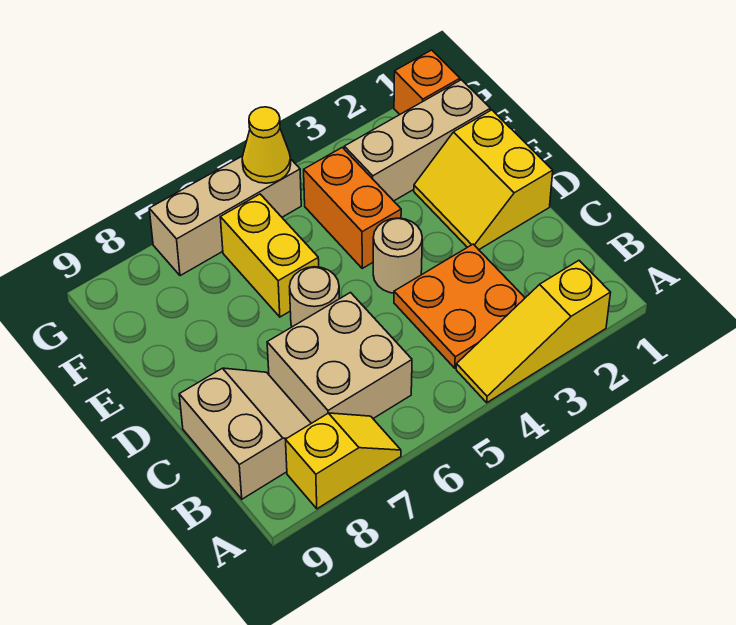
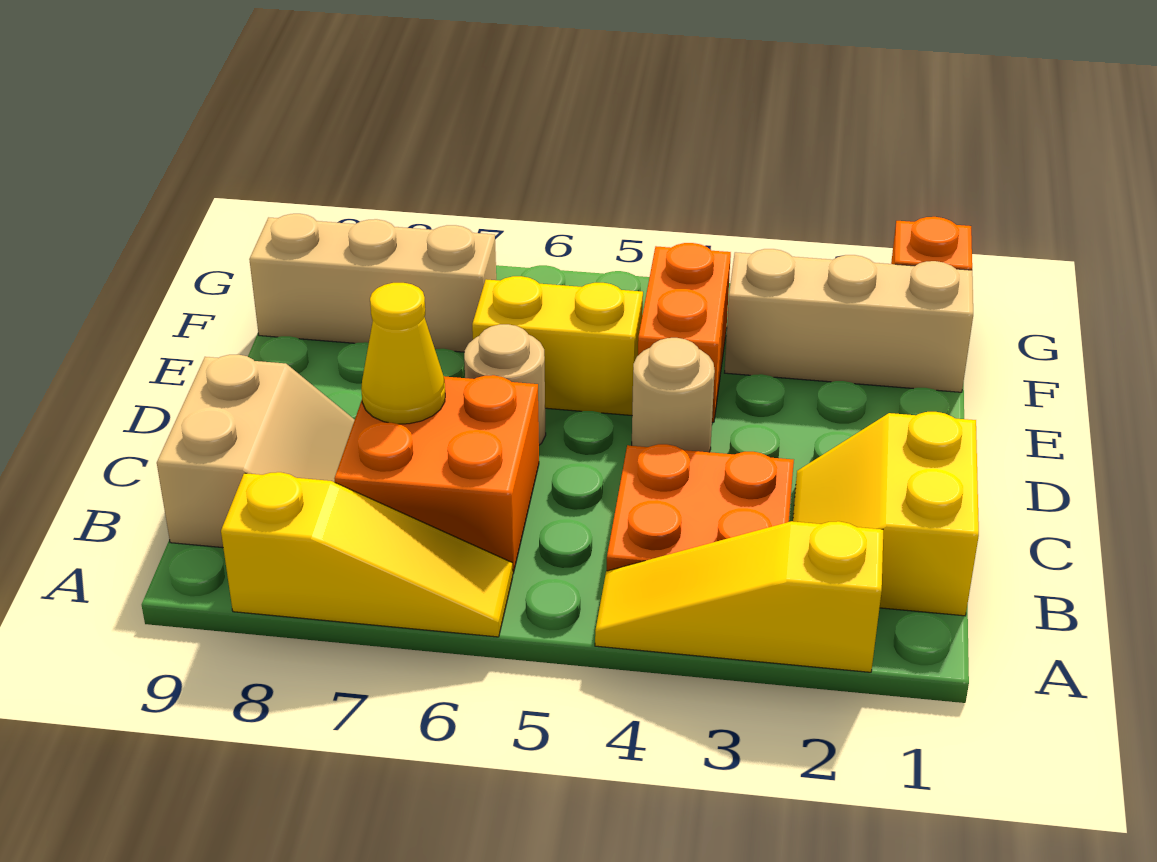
yellow slope A7:A8 level 1 top 8 -> yellow slope A6:A8 level 1 top 8
tan brick B6:C7 level 1 -> orange brick B6:C7 level 1
yellow slope D1:E2 level 1 top 1 -> yellow slope B1:C2 level 1 top 1
yellow brick E6:F6 level 1 -> yellow brick E5:E6 level 1
tan brick G5:G7 level 1 -> tan brick F7:F9 level 1
yellow cone G5 level 2 -> yellow cone C7 level 2

